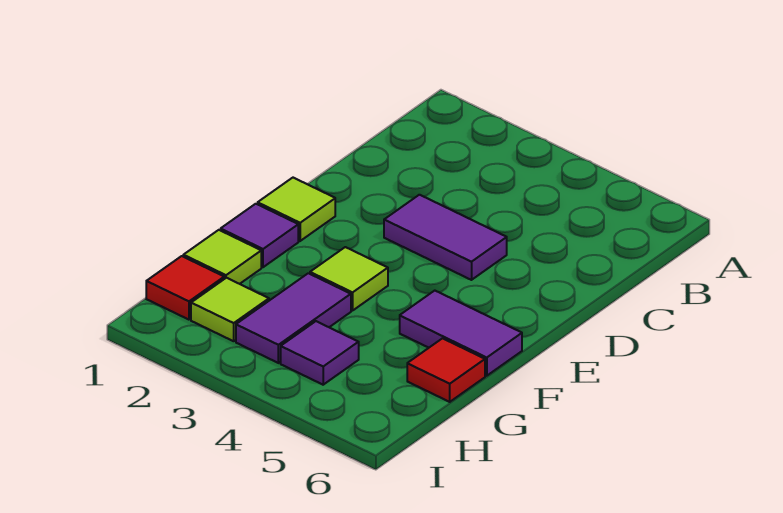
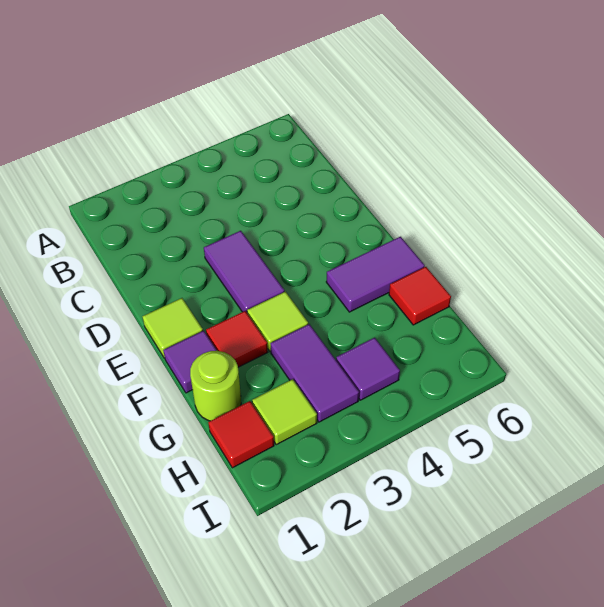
purple tile D3:D4 level 1 -> purple tile D3:E3 level 1
none -> red tile F2 level 1
lime tile G1 level 1 -> lime round brick G1 level 1

